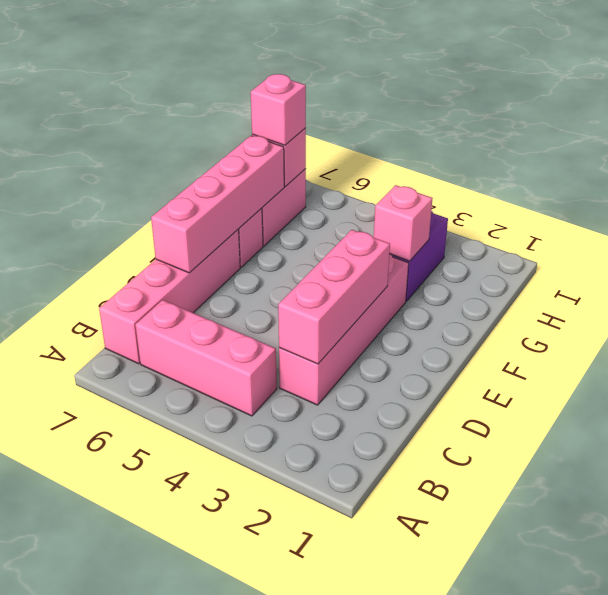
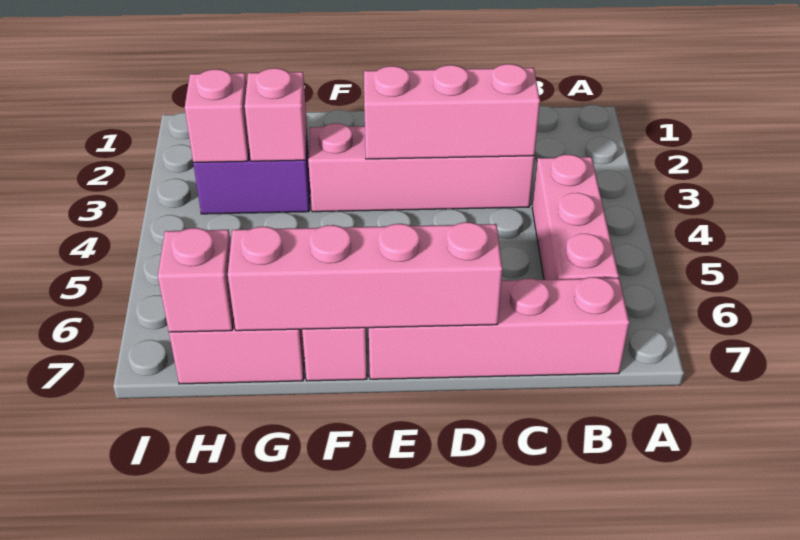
pink brick H7 level 3 -> pink brick H3 level 2

